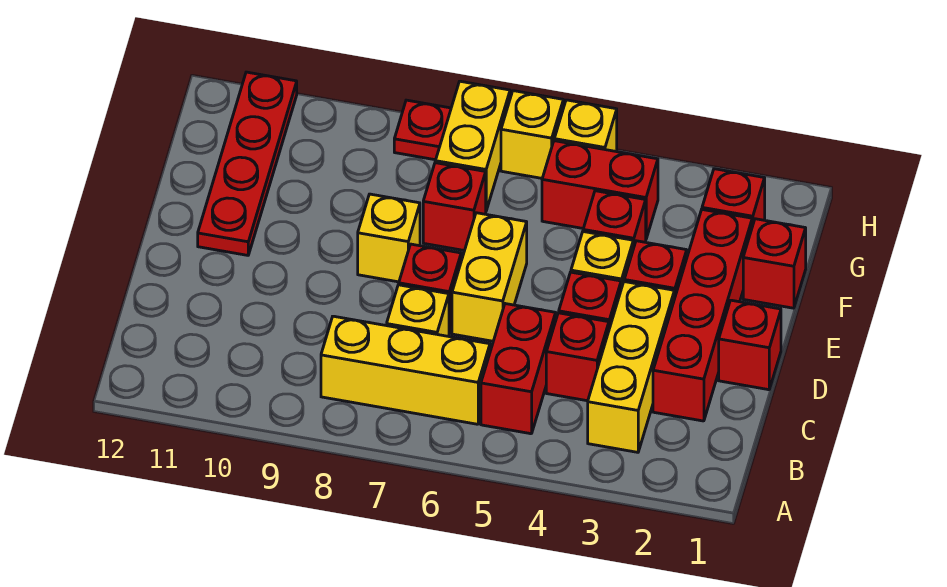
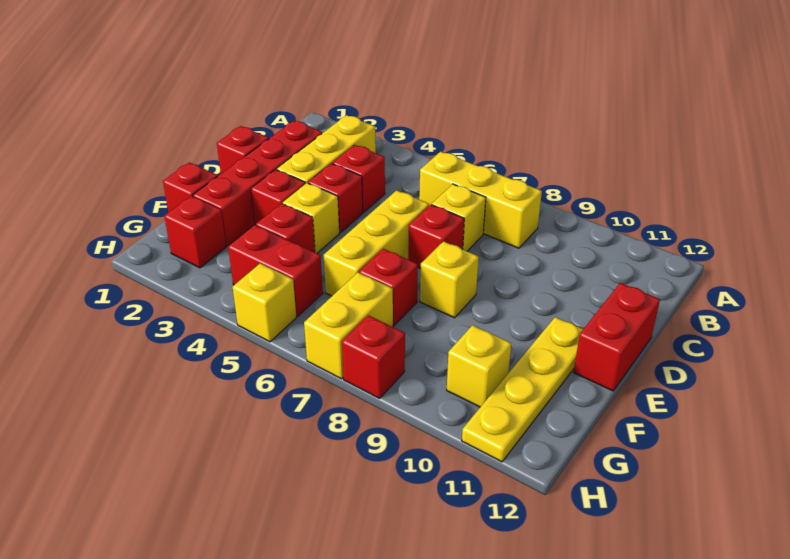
red brick B5:C5 level 1 -> red brick D12:E12 level 1
yellow brick D6:E6 level 1 -> yellow brick D6:F6 level 1
red plate E11:H11 level 1 -> yellow plate E11:H11 level 1
yellow brick H6 level 1 -> yellow brick G10 level 1
red plate H8 level 1 -> red brick H8 level 1

